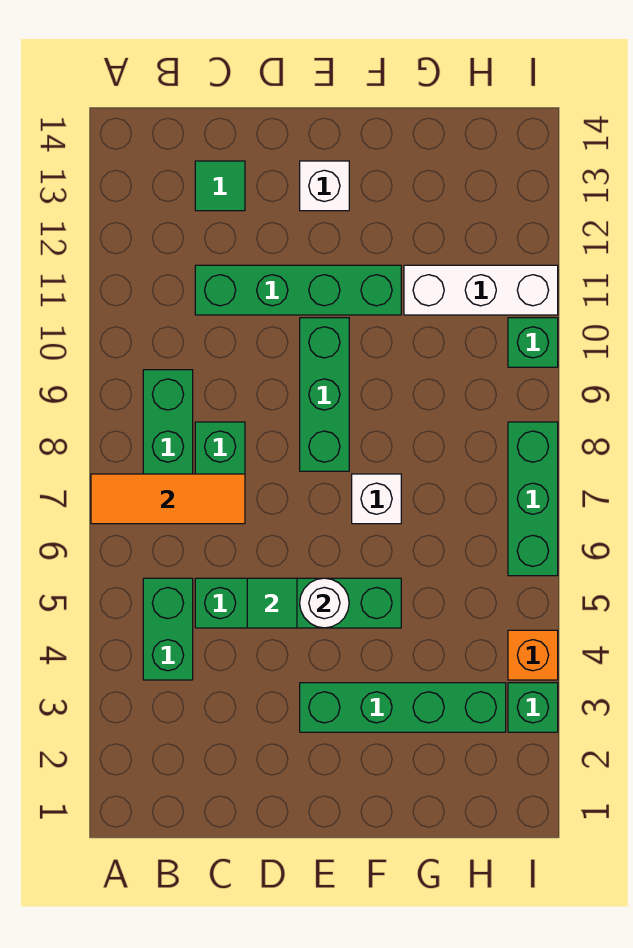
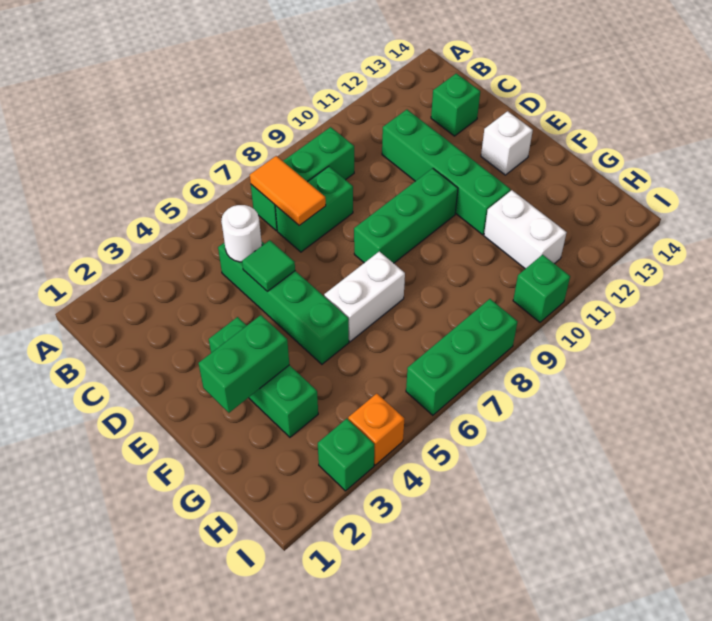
orange tile A7:C7 level 2 -> orange tile B7:C7 level 2
green brick B4:B5 level 1 -> green brick F2:F3 level 2
green tile C13 level 1 -> green brick C13 level 1
green brick E3:H3 level 1 -> green brick E3:G3 level 1
white round brick E5 level 2 -> white round brick C5 level 2
white brick F7 level 1 -> white brick F6:F7 level 1
white brick G11:I11 level 1 -> white brick G11:H11 level 1

